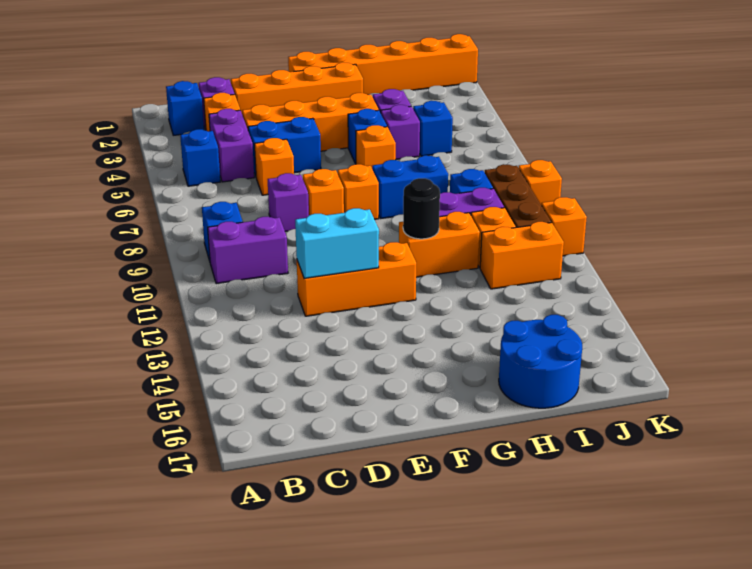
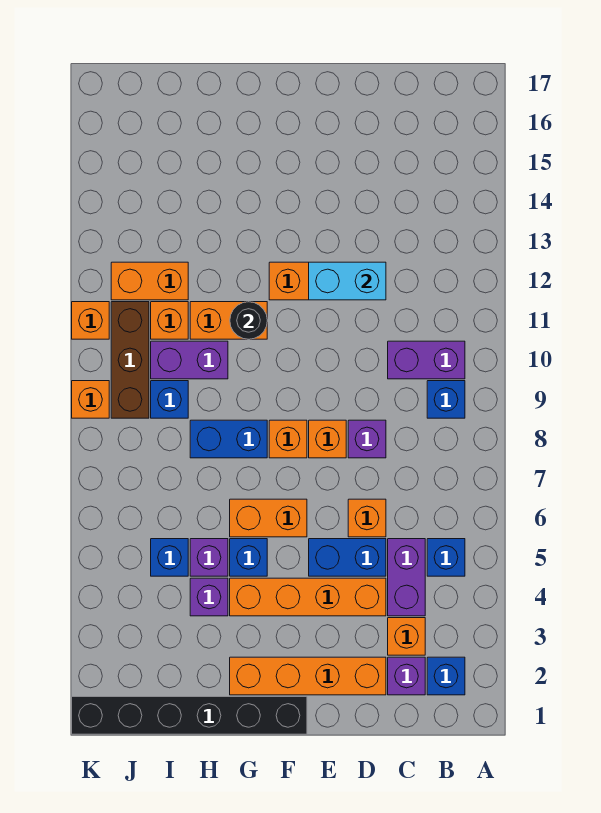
orange brick F1:K1 level 1 -> black brick F1:K1 level 1
orange brick G6 level 1 -> orange brick F6:G6 level 1
blue round brick H16:I17 level 1 -> none

